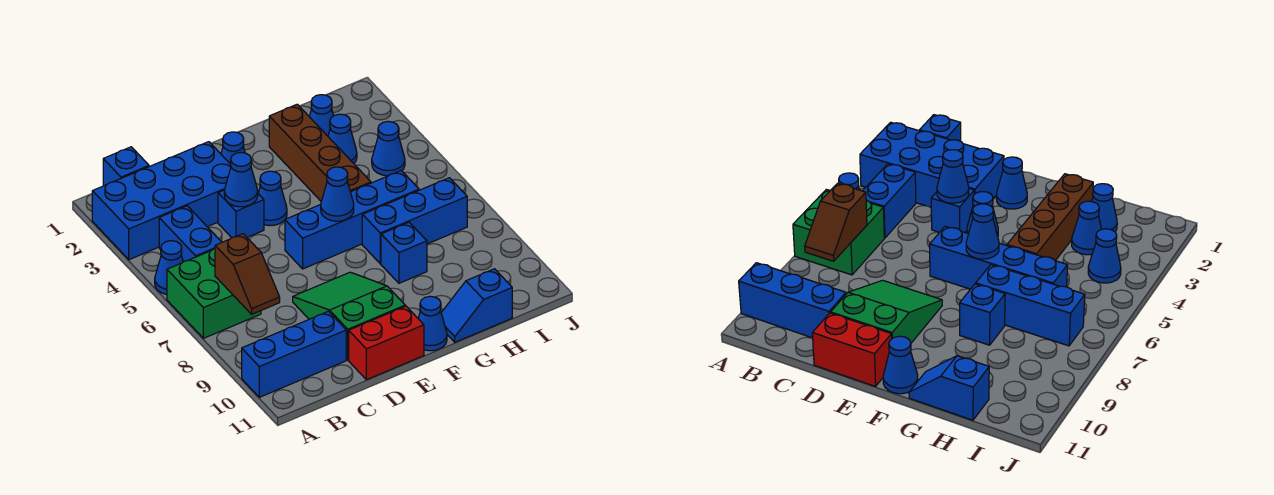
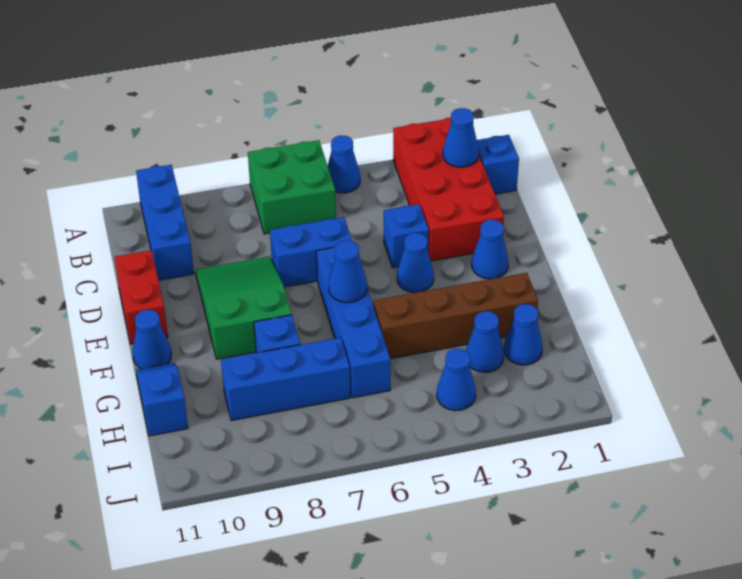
blue brick A2:D3 level 1 -> red brick A2:D3 level 1
blue brick B4:B5 level 1 -> blue brick D6:D7 level 1
brown slope B7:B8 level 2 top 7 -> none
blue cone D4 level 2 -> blue cone B2 level 2
green slope D8:E10 level 1 top 10 -> green slope D8:F9 level 1 top F
blue brick G7:I7 level 1 -> blue brick H7:H9 level 1

